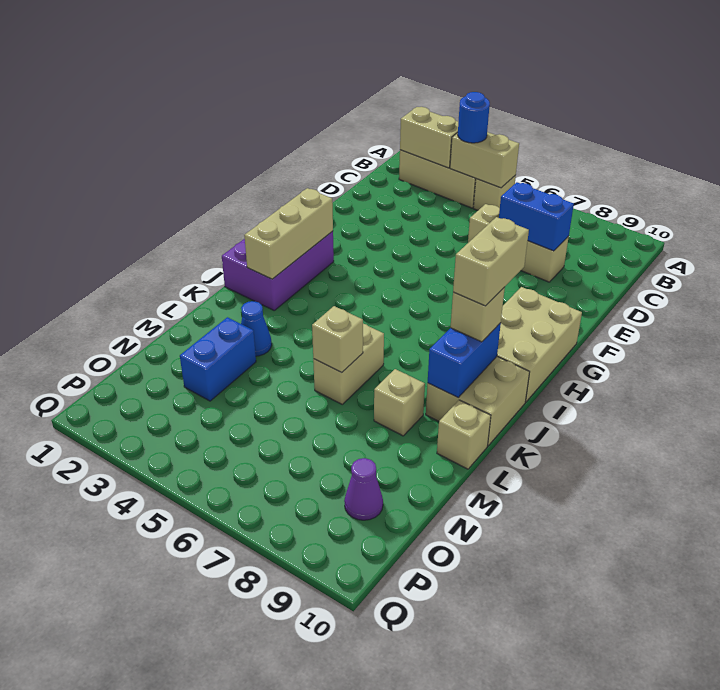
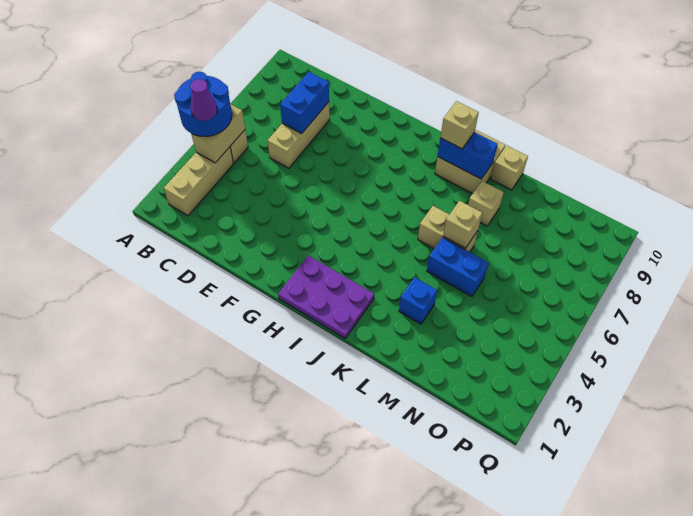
tan brick B2:B3 level 2 -> none
blue round brick B4 level 3 -> blue round brick A4:B5 level 3
tan brick G9:I10 level 1 -> none
purple brick H1:J2 level 1 -> purple plate H1:J2 level 1
tan brick H2:J2 level 2 -> none
tan brick I9:J9 level 4 -> none
blue cone L3 level 1 -> blue brick L3 level 1
blue brick M3:N3 level 1 -> blue brick L5:M5 level 1
purple cone O9 level 1 -> purple cone B4 level 4

